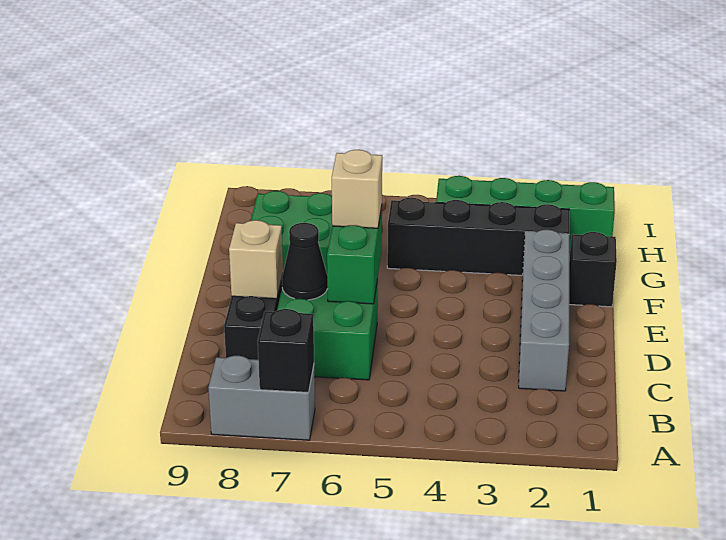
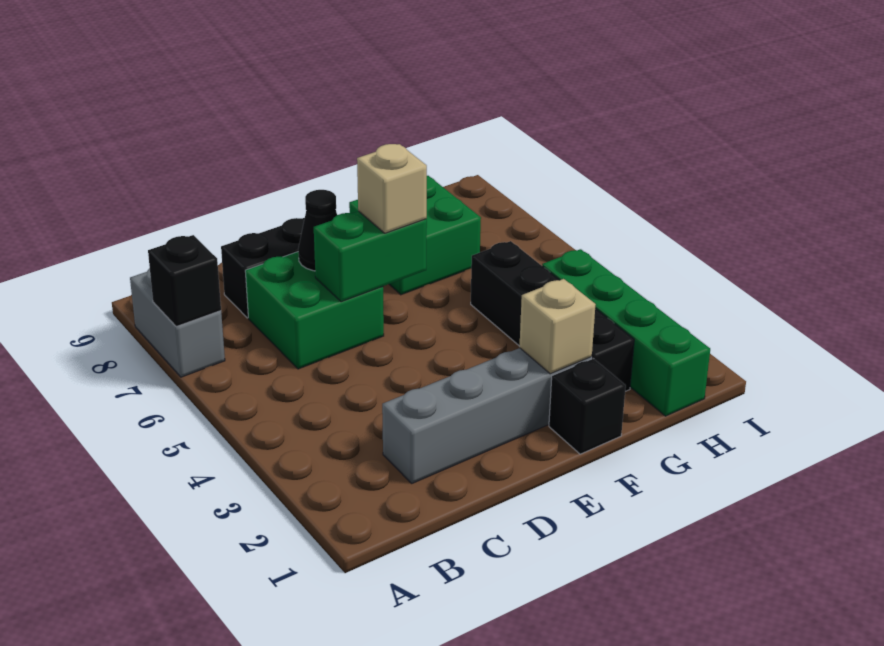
tan brick D8 level 2 -> tan brick F2 level 2

